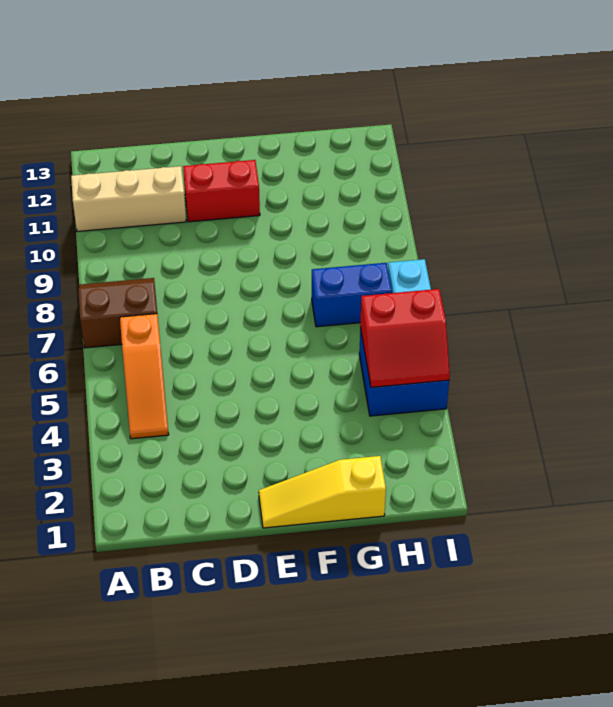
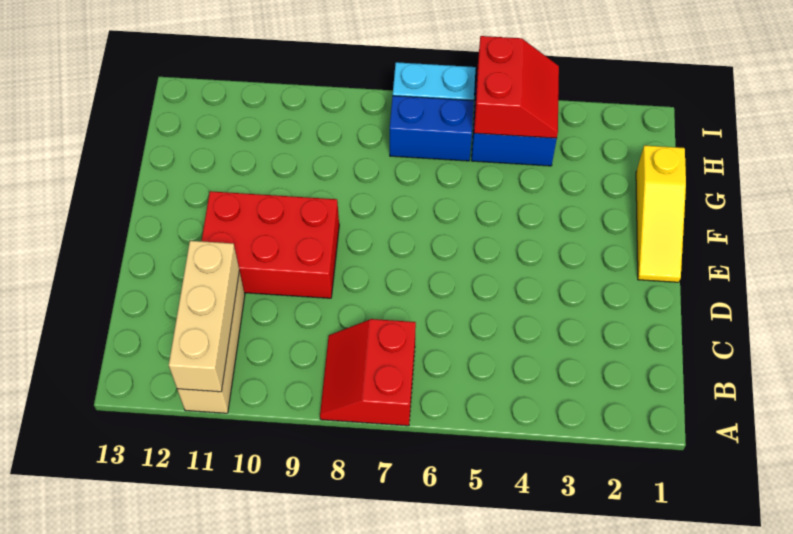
brown slope A7:B8 level 1 top 7 -> red slope A7:B8 level 1 top 7
none -> tan brick A11:C11 level 2
orange slope B4:B6 level 1 top 6 -> none
red brick D11:E11 level 1 -> red brick D9:E11 level 1
blue brick G7:H7 level 1 -> blue brick H6:H7 level 1

